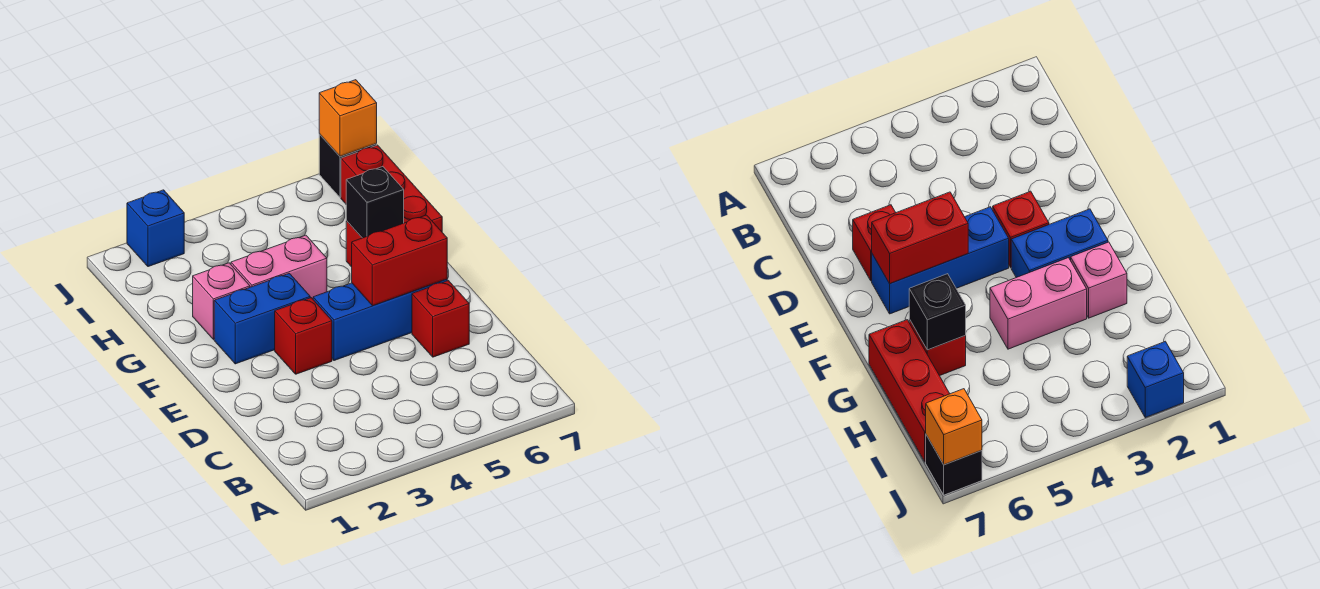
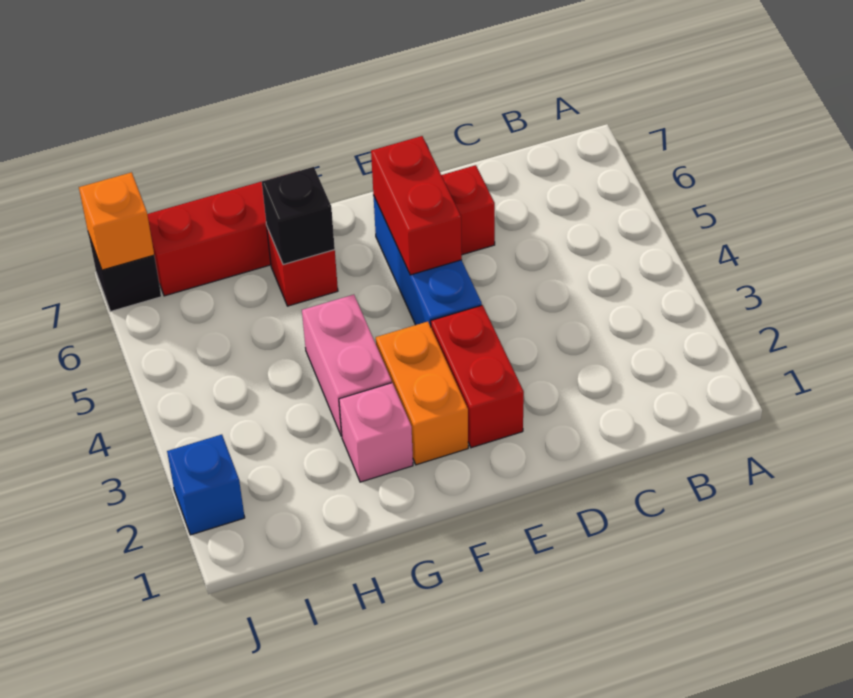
red brick E3 level 1 -> red brick E2:E3 level 1
blue brick F2:F3 level 1 -> orange brick F2:F3 level 1

